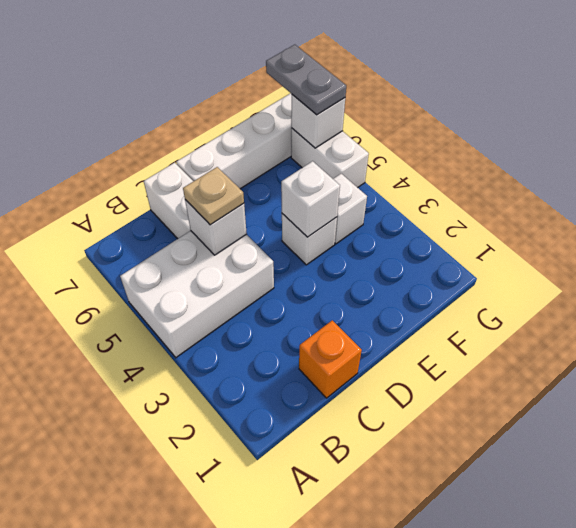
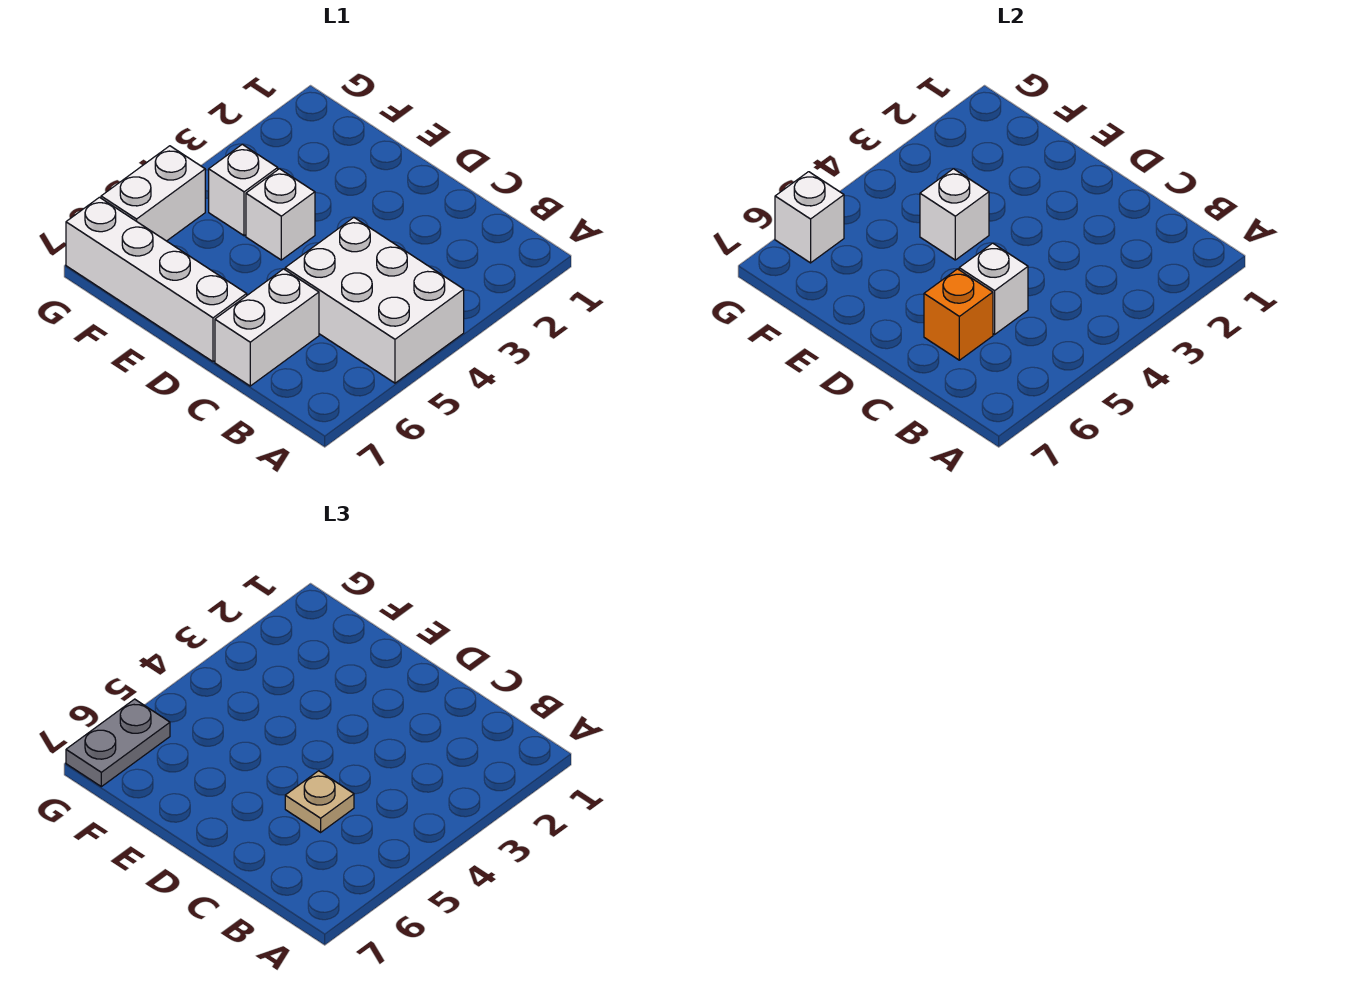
orange brick C1 level 1 -> orange brick C6 level 2

